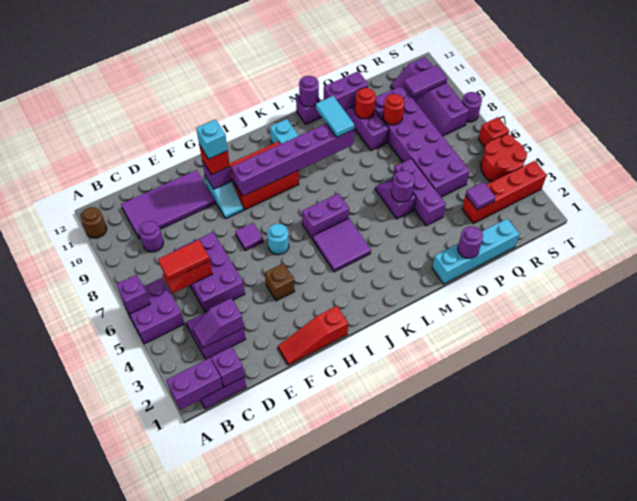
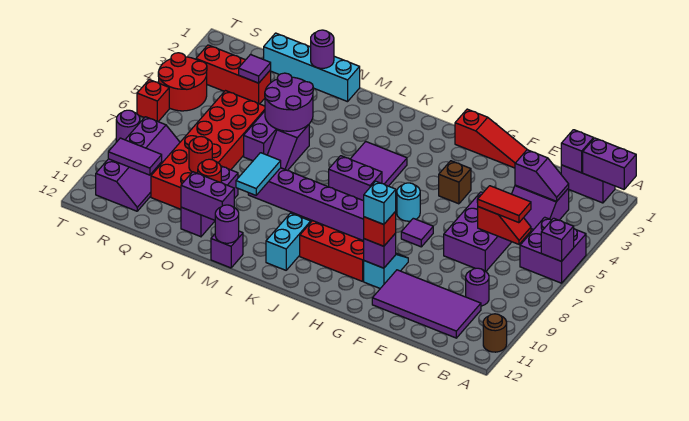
purple round brick N5 level 2 -> purple round brick N4:O5 level 2
purple brick P5:Q10 level 1 -> red brick P5:Q10 level 1
red brick Q3:T3 level 1 -> red brick Q3:S3 level 1

